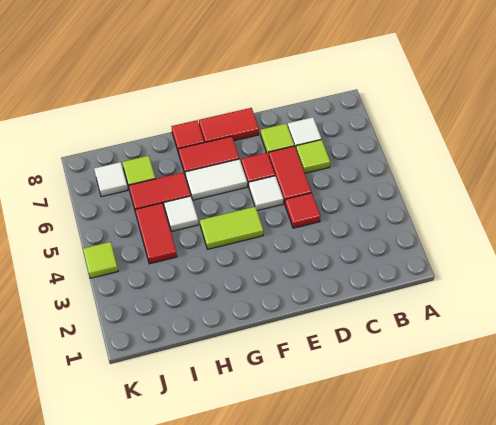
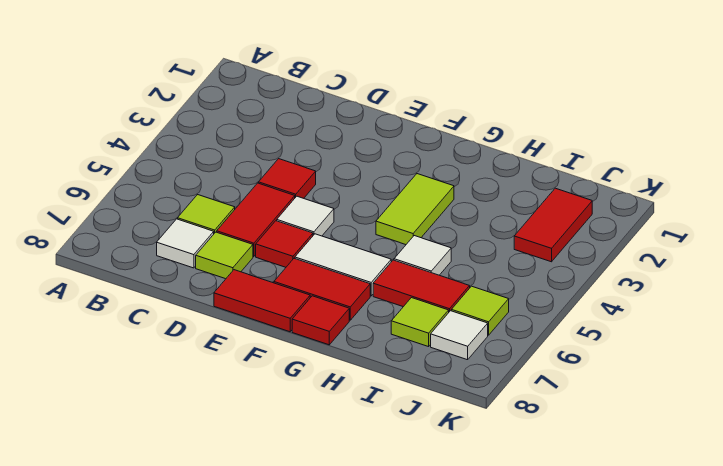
lime tile F4:G4 level 1 -> lime tile G3:G4 level 1
red tile I4:I5 level 1 -> red tile J2:J3 level 1
lime tile K4 level 1 -> lime tile J6 level 1

